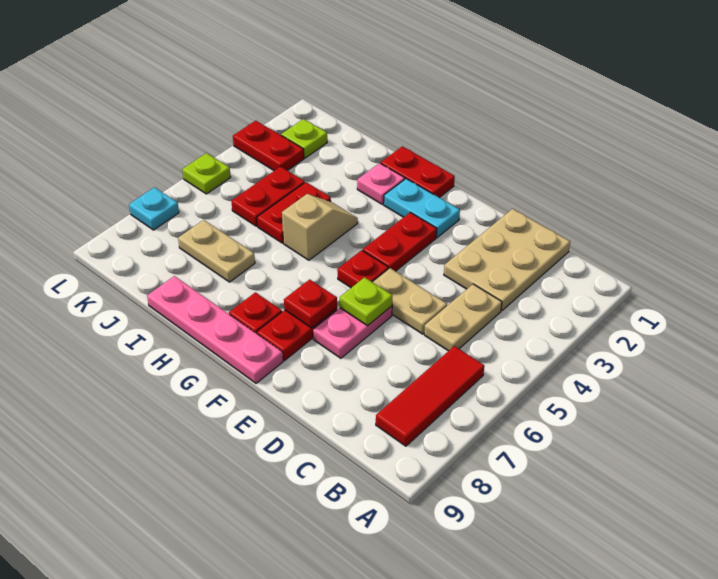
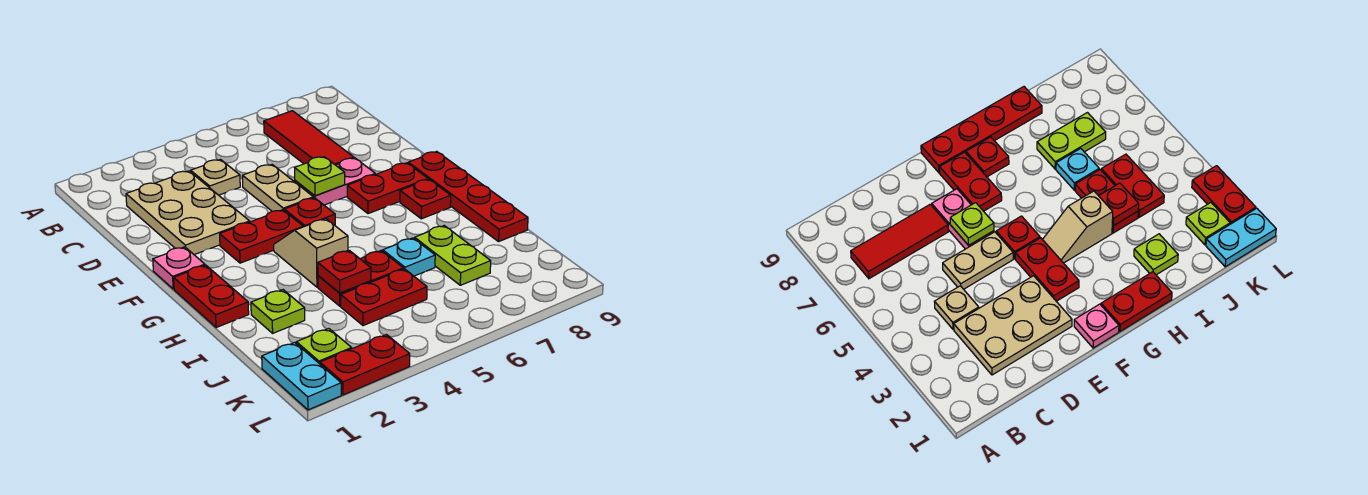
red tile B6:B8 level 1 -> red tile B7:D7 level 1
tan plate C1:D3 level 1 -> tan plate C2:E3 level 1
tan plate C4:C5 level 1 -> tan plate C4 level 1
cyan plate F2:G2 level 1 -> cyan plate K1:L1 level 1
red plate F7 level 2 -> red plate I4 level 2
pink plate F9:I9 level 1 -> red plate F9:I9 level 1
pink plate H2 level 1 -> pink plate F1 level 1
tan slope H4:H5 level 1 top 5 -> tan slope G4:H4 level 1 top H
tan plate I7:J7 level 1 -> lime plate I7:J7 level 1
red plate K3:L3 level 1 -> red plate L2:L3 level 1
lime plate L5 level 1 -> lime plate I2 level 1
cyan plate L7 level 1 -> cyan plate I6 level 1

